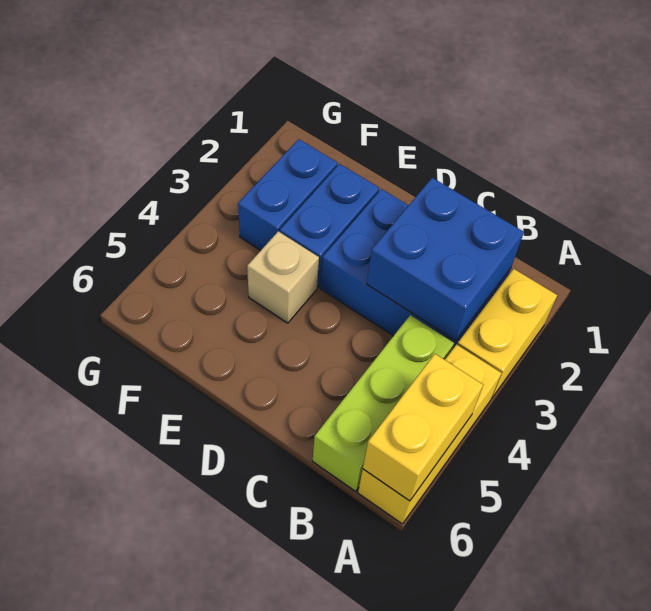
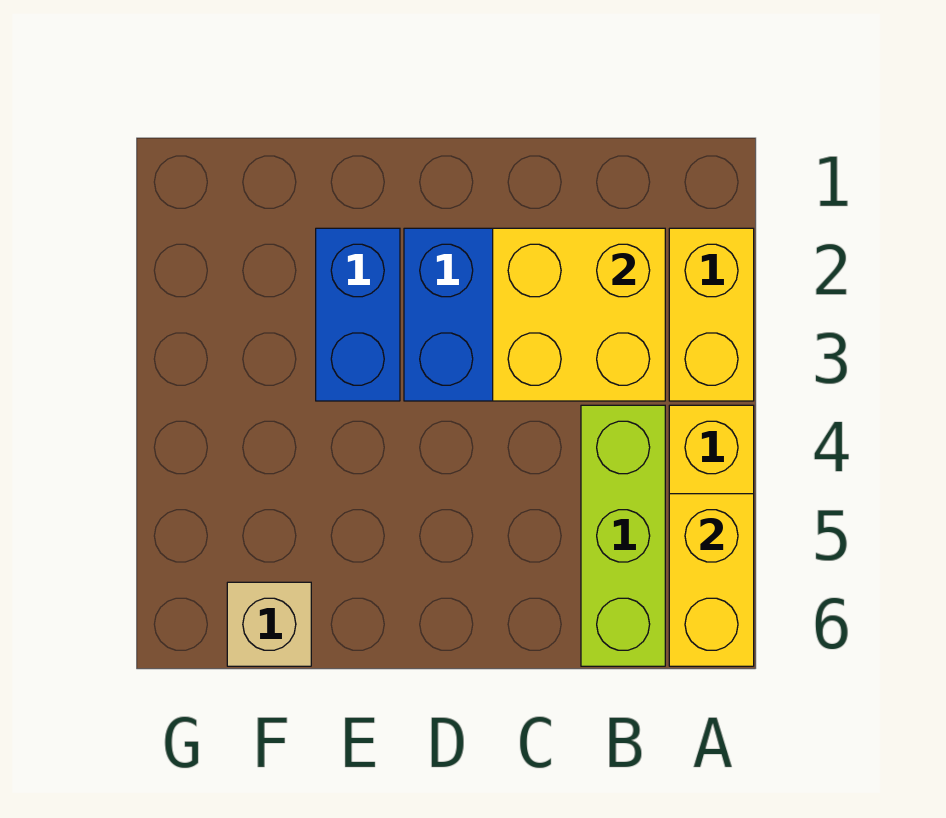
blue brick B2:C3 level 2 -> yellow brick B2:C3 level 2
tan brick E4 level 1 -> tan brick F6 level 1
blue brick F2:F3 level 1 -> none

